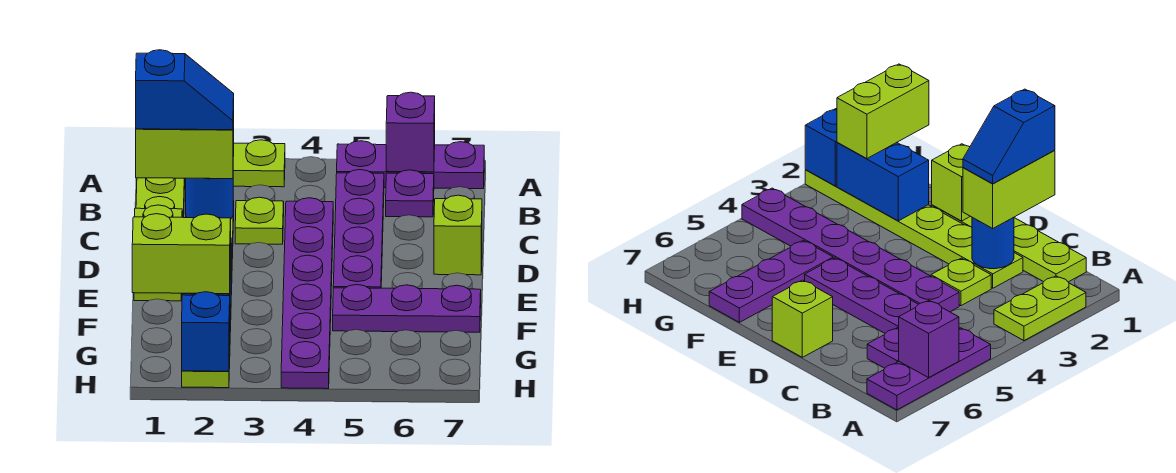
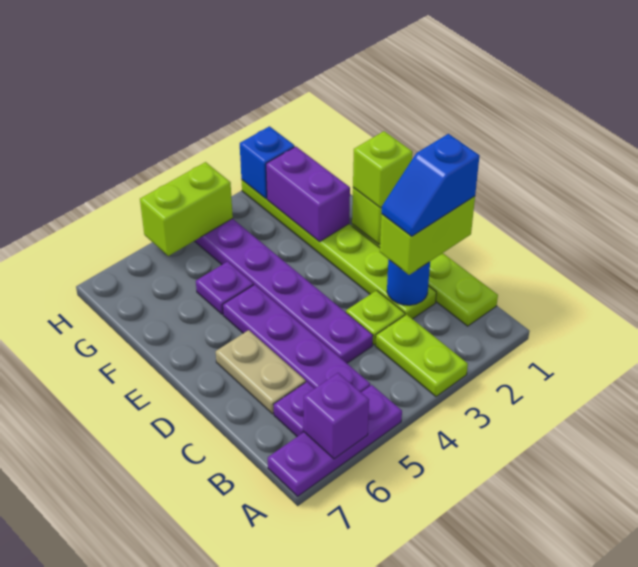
lime plate A2:A3 level 1 -> lime plate A3:B3 level 1
none -> tan plate C6:D6 level 1
lime brick D7 level 1 -> lime brick E1 level 3
blue brick F2:G2 level 2 -> purple brick F2:G2 level 2
purple plate F5:F7 level 1 -> purple plate F5 level 1
lime brick G1:G2 level 3 -> lime brick H4:H5 level 2

